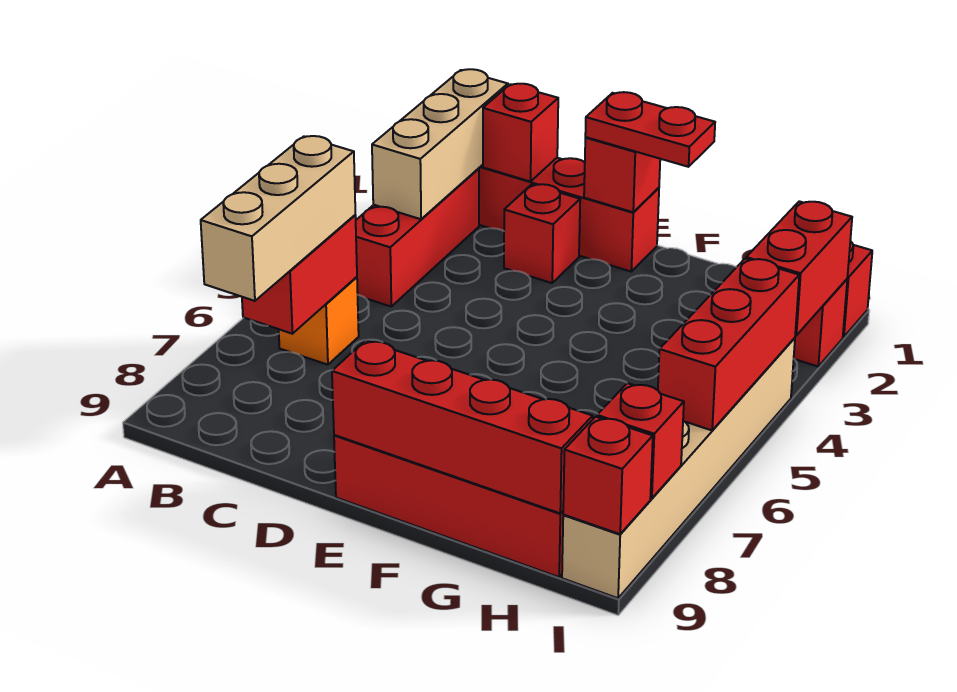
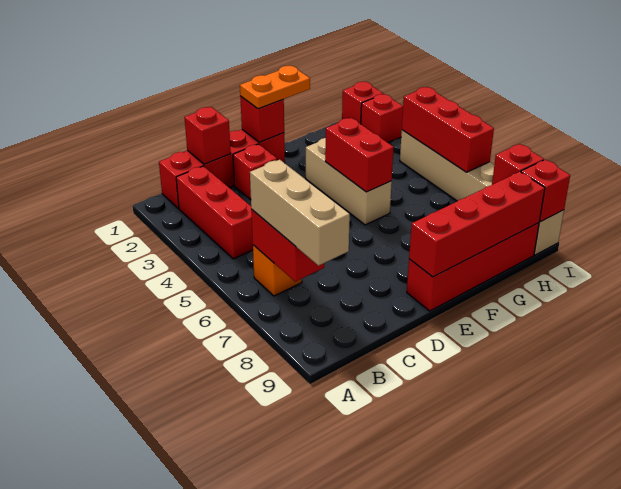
tan brick B1:B3 level 2 -> tan brick F3:F5 level 1
red plate E1:F1 level 3 -> orange plate E1:F1 level 3
red brick I2:I3 level 2 -> red brick F4:F5 level 2

